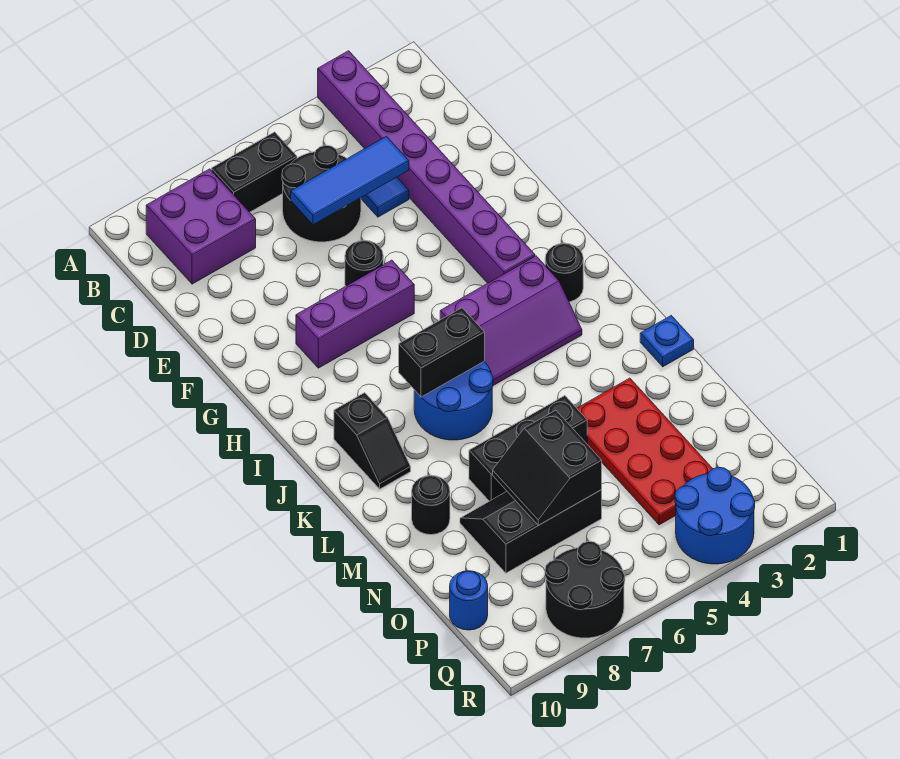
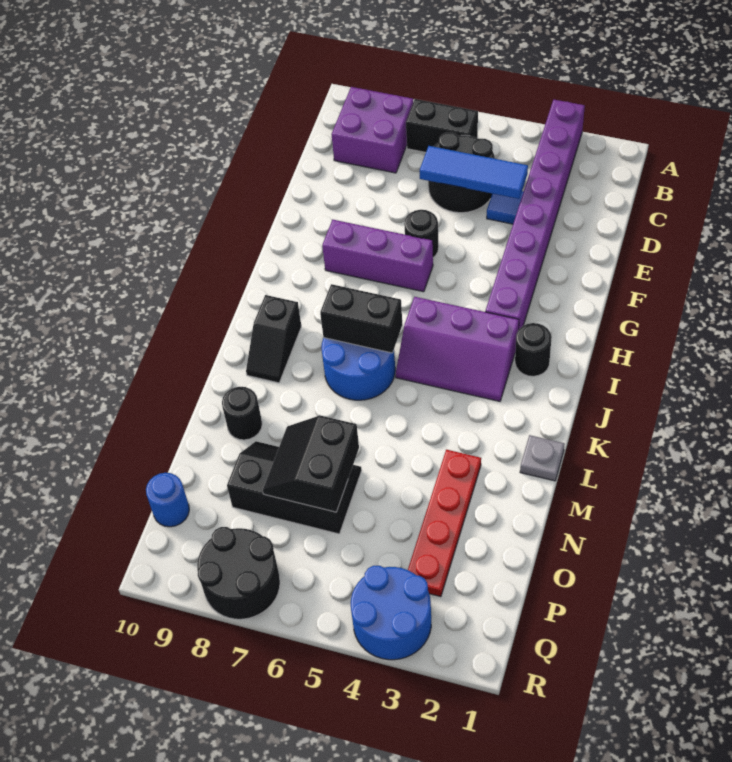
blue plate L1 level 1 -> grey plate L1 level 1
red plate M3:P4 level 1 -> red plate M3:P3 level 1
black brick M5:M7 level 1 -> none

